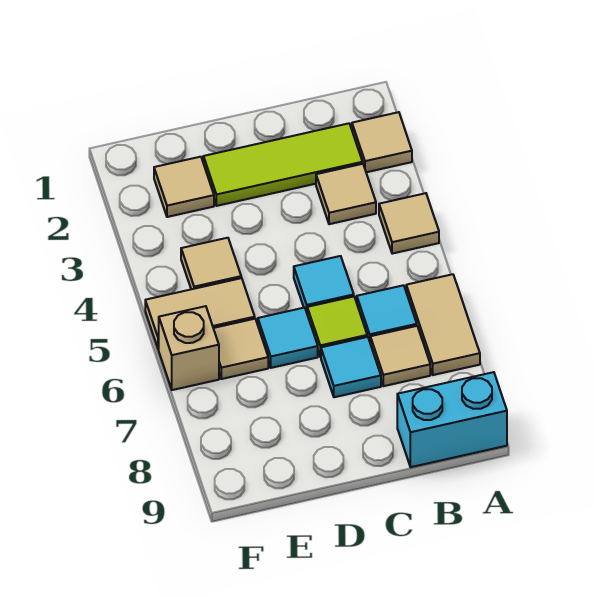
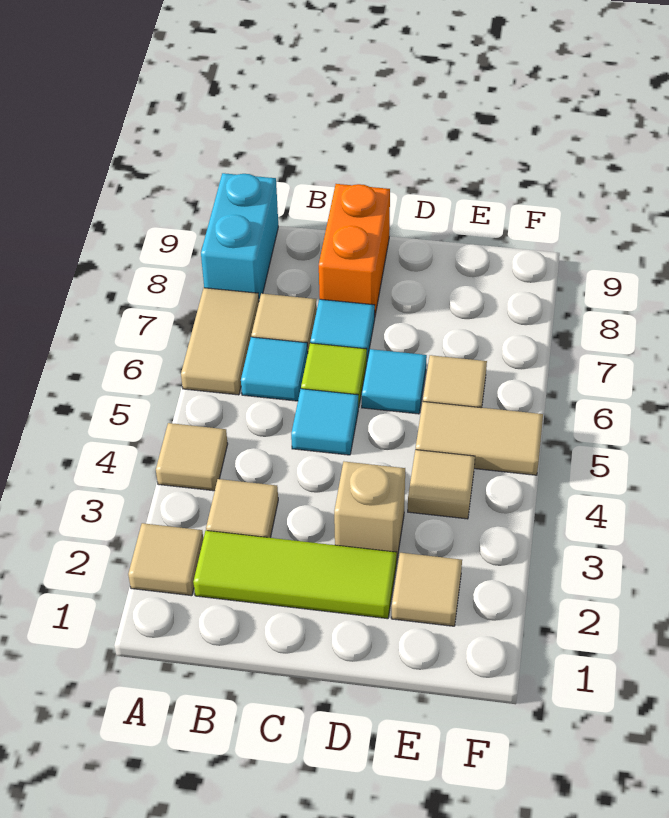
cyan brick A9:B9 level 1 -> cyan brick A8:A9 level 1
none -> orange brick C8:C9 level 1
tan brick F6 level 1 -> tan brick D3 level 1

